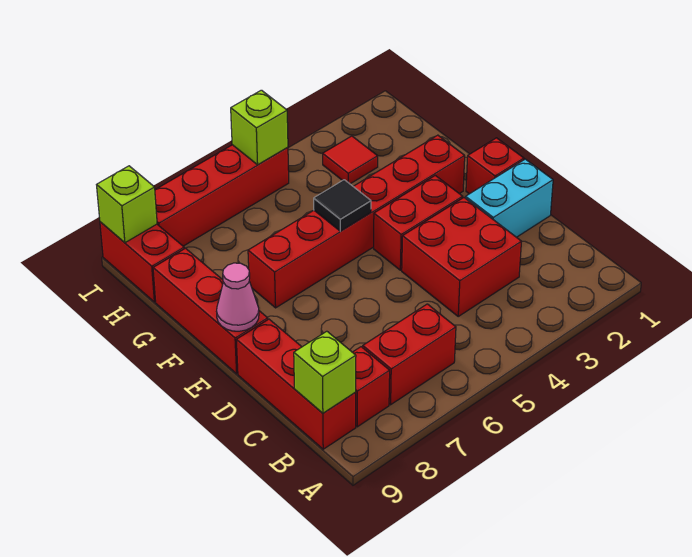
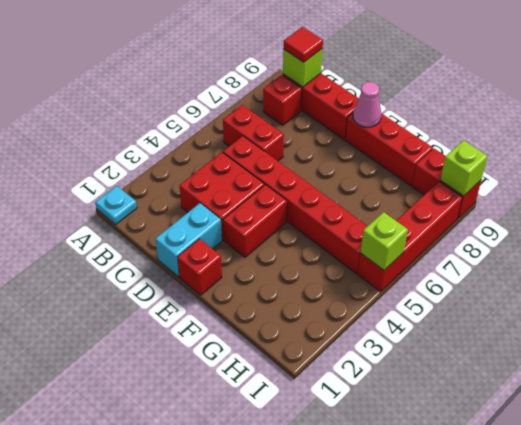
none -> cyan plate A1 level 1
red brick B6:B7 level 1 -> red brick B6:C6 level 1
red brick F2:F7 level 1 -> red brick C5:H5 level 1
black tile F5 level 2 -> none
red tile H3 level 1 -> red tile B9 level 3

